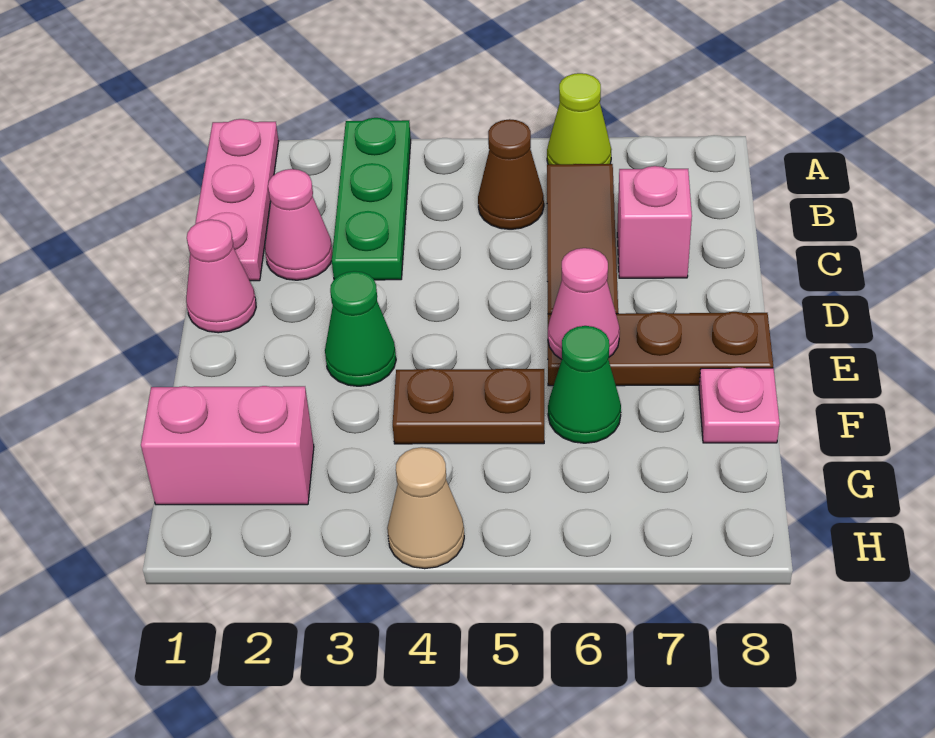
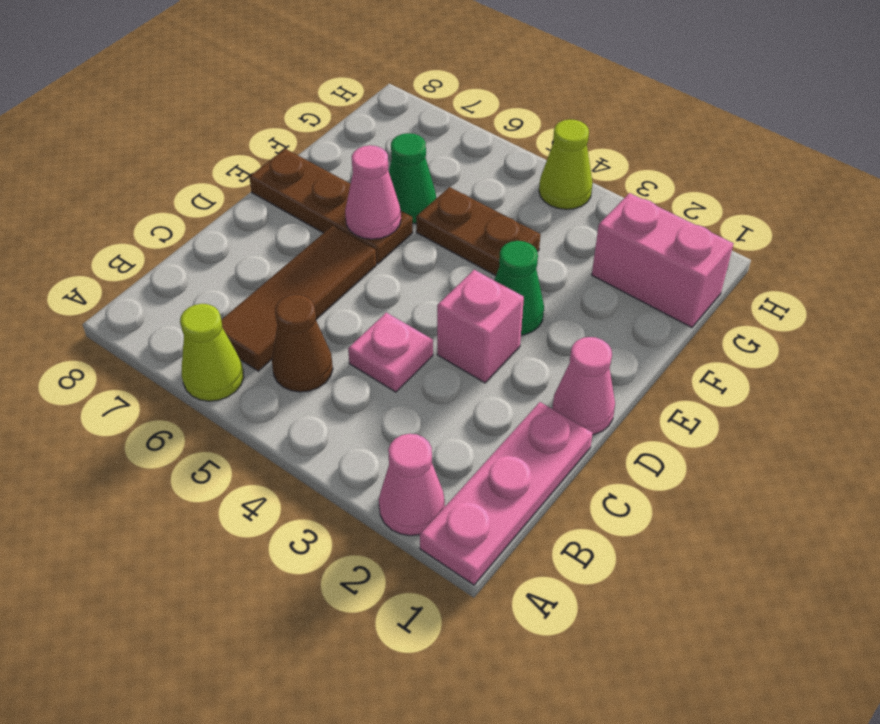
green plate A3:C3 level 1 -> none
pink cone C2 level 1 -> pink cone A2 level 1
pink brick C7 level 1 -> pink brick D3 level 1
pink plate F8 level 1 -> pink plate C4 level 1
tan cone H4 level 1 -> lime cone H4 level 1

